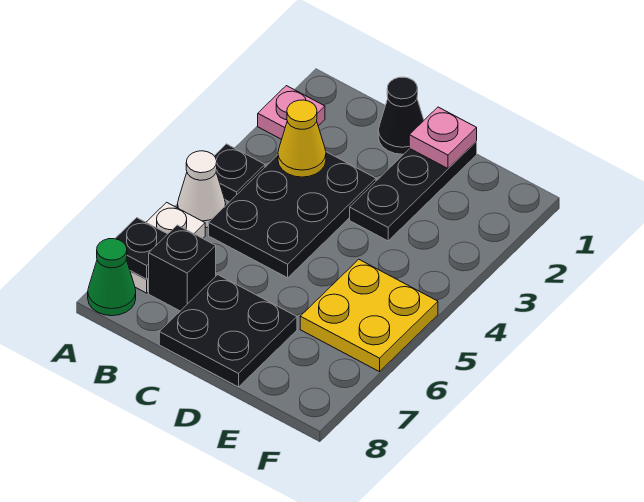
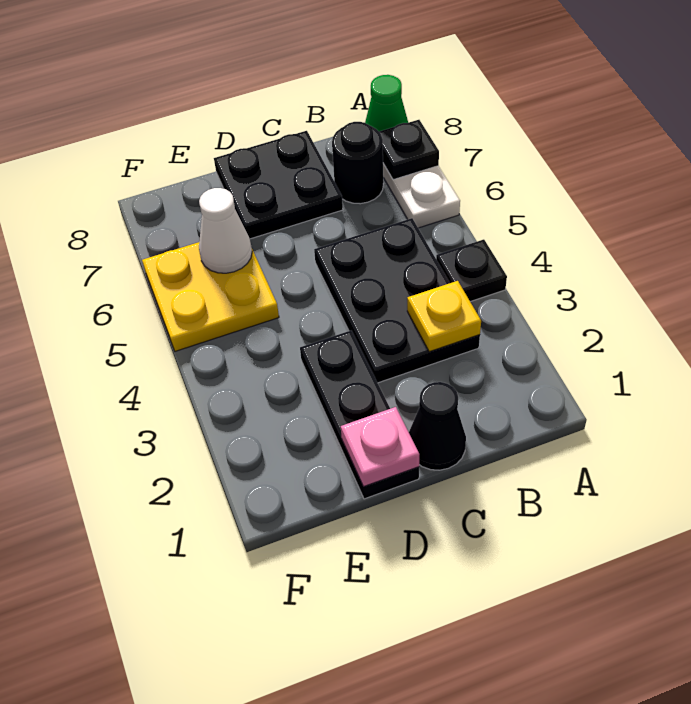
pink plate A2 level 1 -> none
white cone A5 level 1 -> white cone E6 level 2
yellow cone B3 level 2 -> yellow plate B3 level 2
black brick B7 level 1 -> black round brick B7 level 1

